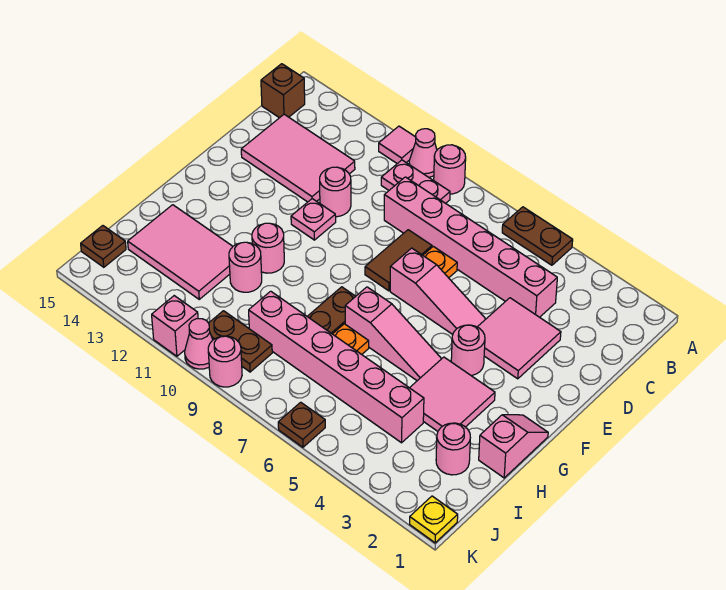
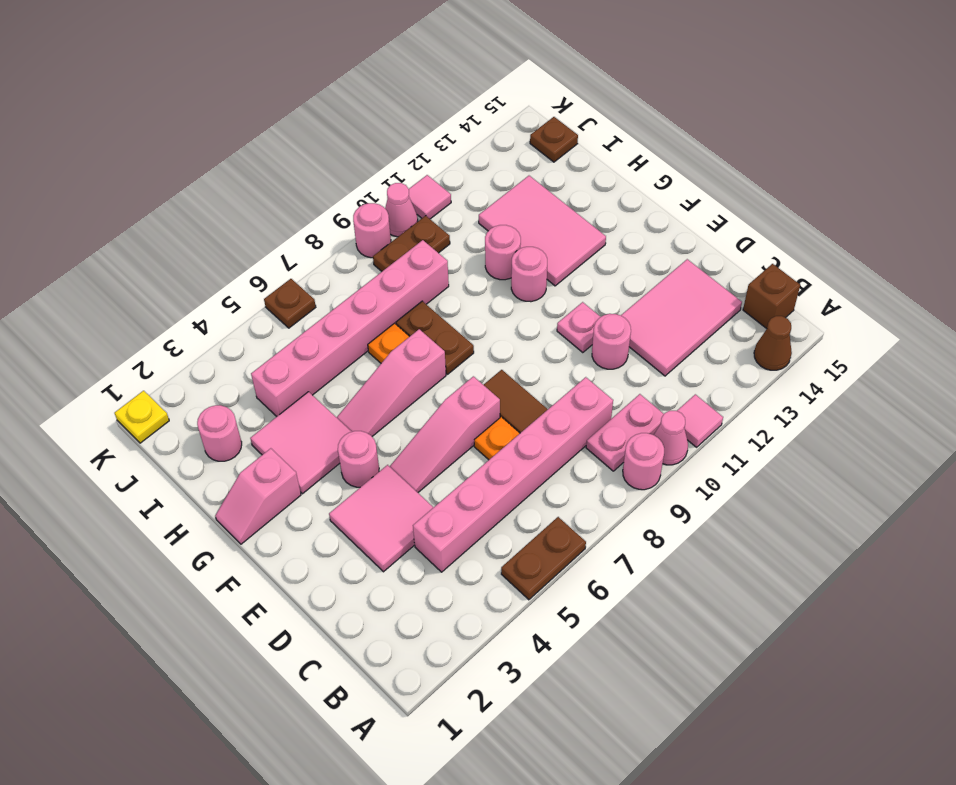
none -> brown cone A14 level 1
pink slope G1:H1 level 1 top H -> pink slope G1:G2 level 1 top 2
pink tile H12:I14 level 1 -> pink tile G12:I13 level 1
pink brick K11 level 1 -> pink tile K11 level 1

